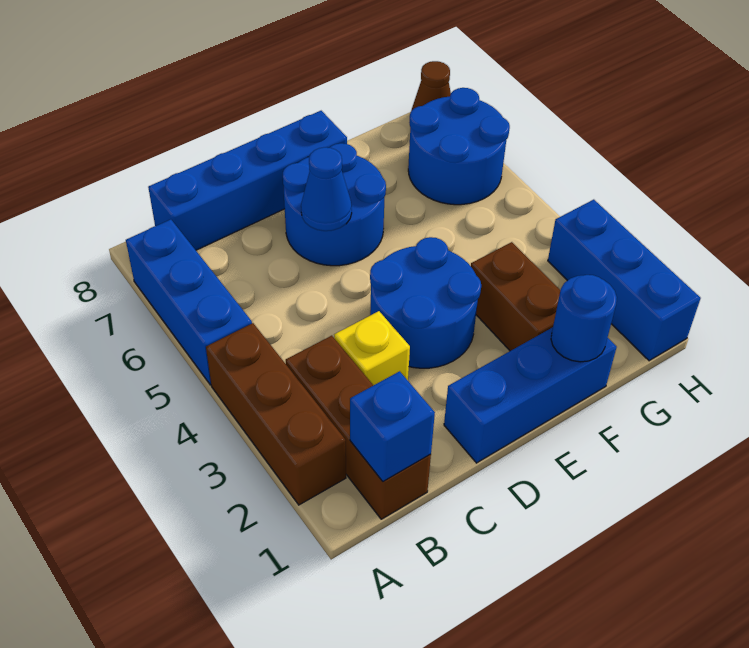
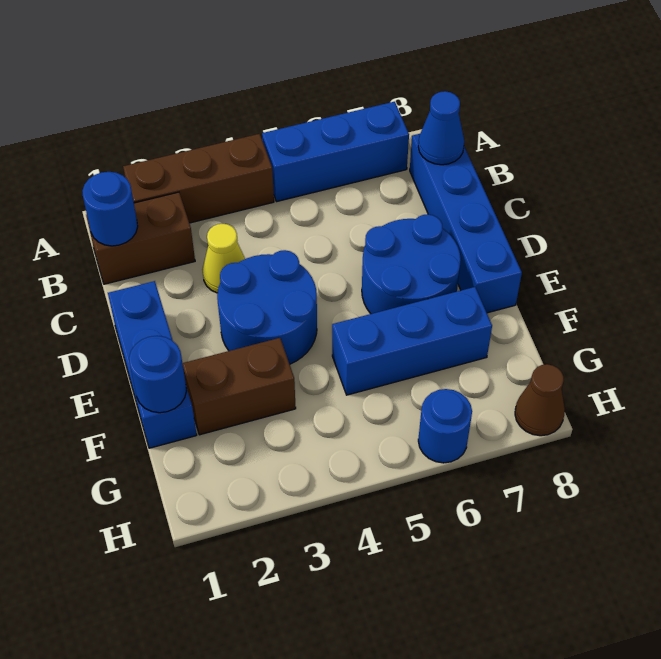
brown brick B1:B3 level 1 -> brown brick B1:B2 level 1
blue brick B1 level 2 -> blue round brick B1 level 2
yellow brick C3 level 1 -> yellow cone C3 level 1
blue cone D6 level 2 -> blue cone B8 level 2
blue round brick G6:H7 level 1 -> blue round brick H6 level 1
blue brick H1:H3 level 1 -> blue brick F5:F7 level 1

